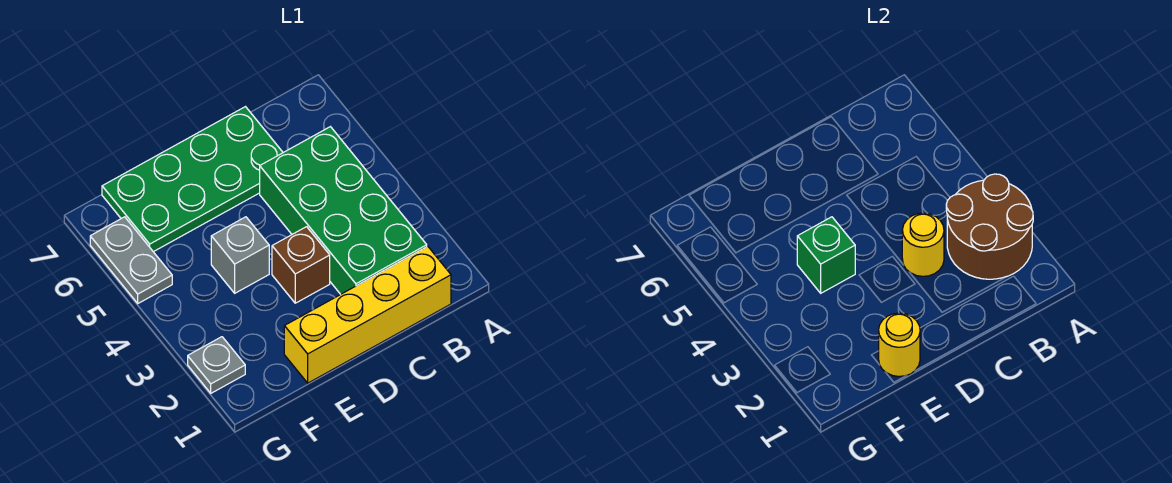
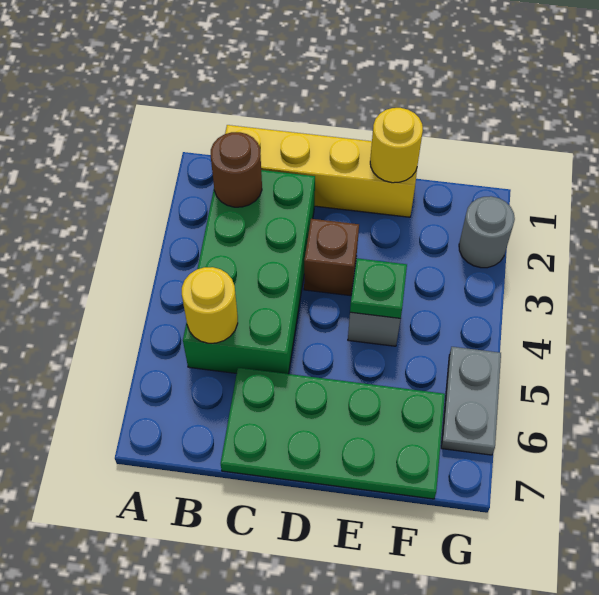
brown round brick A2:B3 level 2 -> brown round brick B2 level 2
yellow round brick C3 level 2 -> yellow round brick B5 level 2
green brick E4 level 2 -> green plate E4 level 2
grey plate G2 level 1 -> grey round brick G2 level 1

